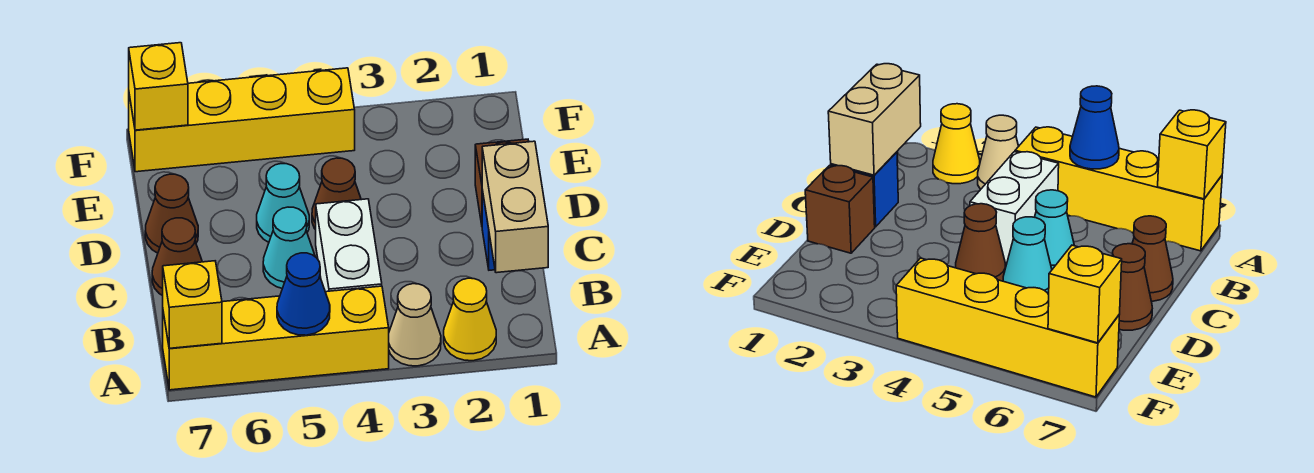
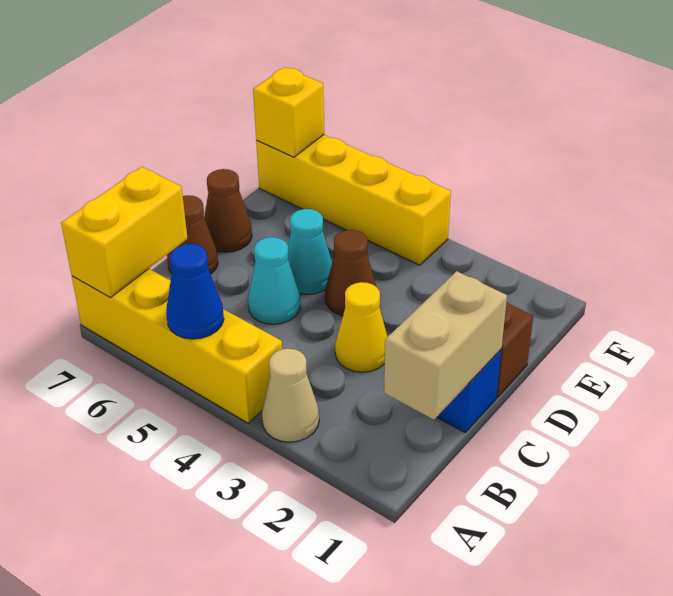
yellow cone A2 level 1 -> yellow cone C3 level 1
yellow brick A7 level 2 -> yellow brick A7:B7 level 2
white brick B4:C4 level 1 -> none

